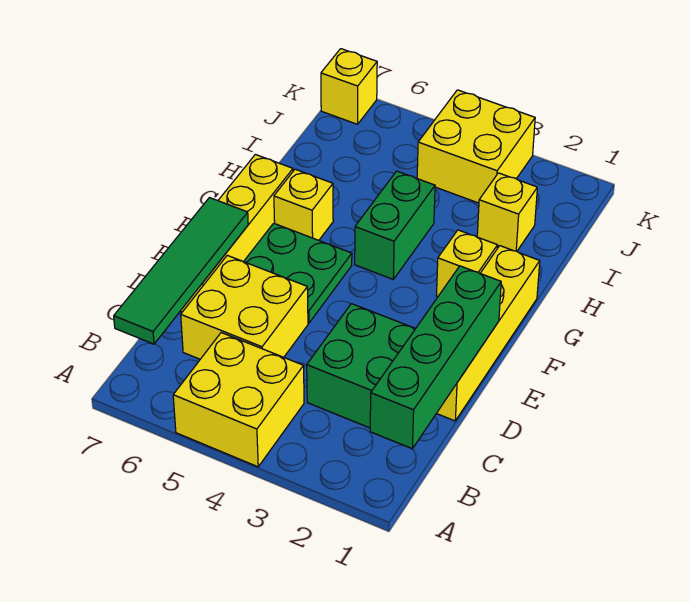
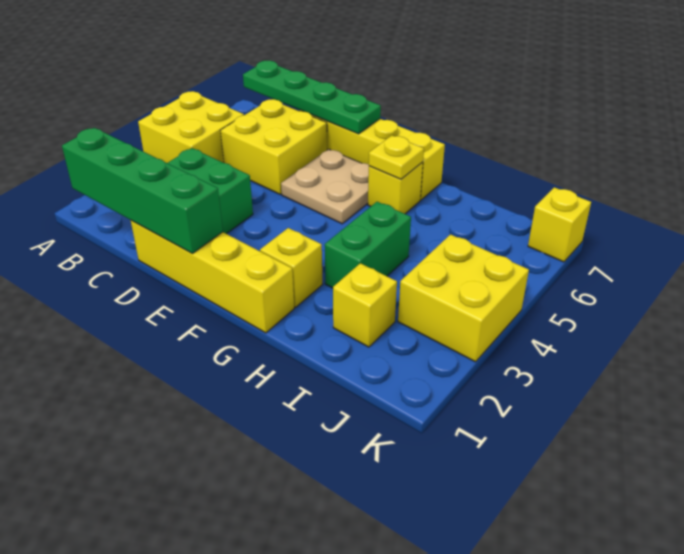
green tile B7:E7 level 2 -> green plate B7:E7 level 2
green plate E5:F6 level 1 -> tan plate E5:F6 level 1
green brick G4:H4 level 1 -> green brick H3:H4 level 1
none -> yellow plate G6 level 2

